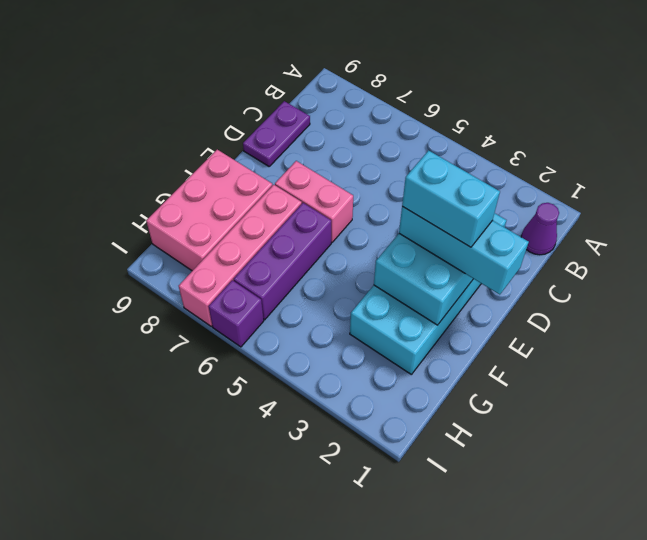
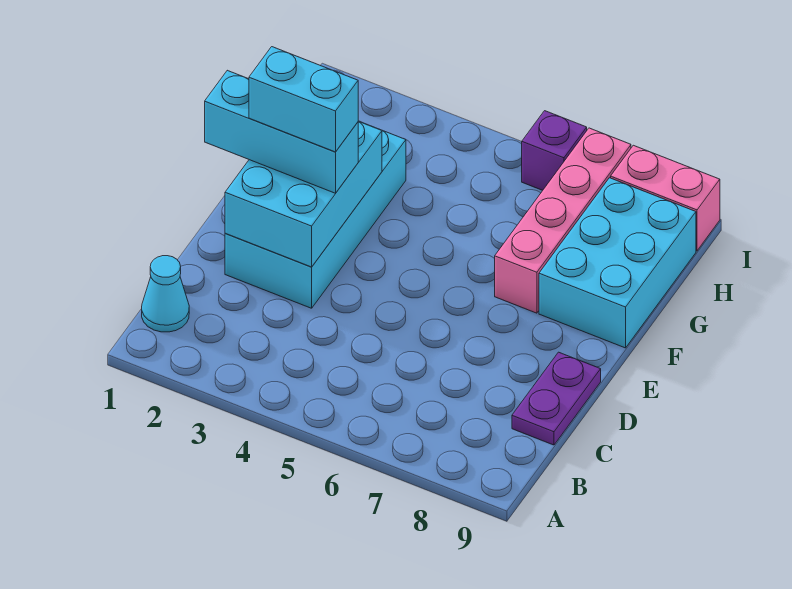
purple cone B1 level 1 -> cyan cone B1 level 1
pink brick E6:E7 level 1 -> pink brick I8:I9 level 1
purple brick F6:H6 level 1 -> none
pink brick F8:H9 level 1 -> cyan brick F8:H9 level 1

